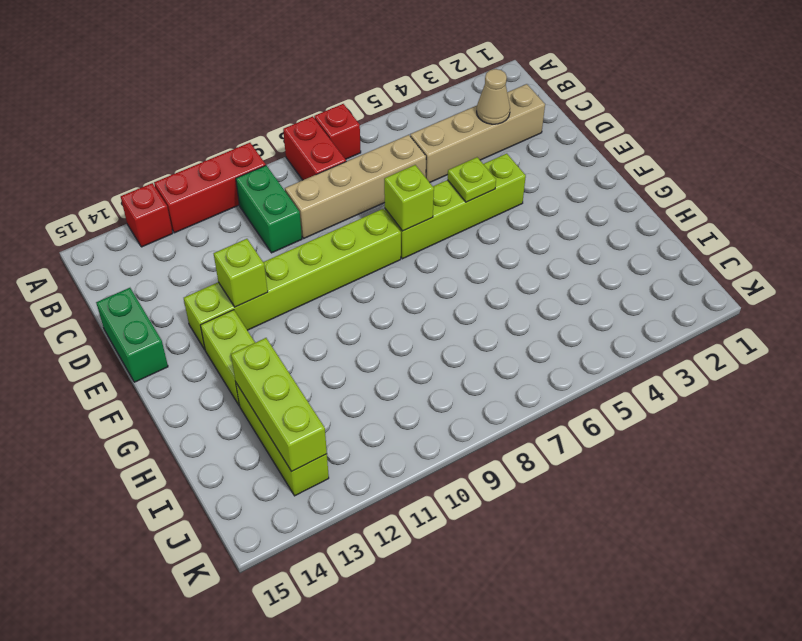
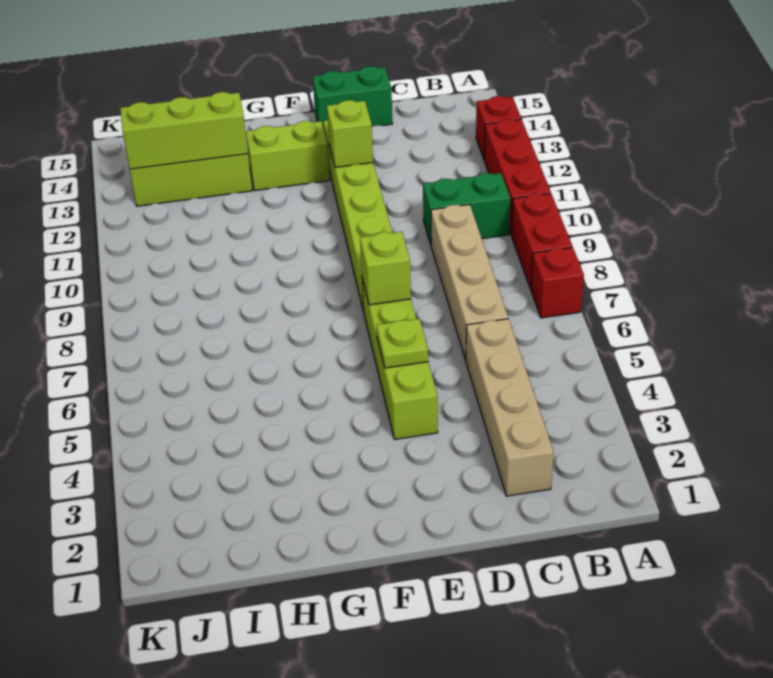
red brick A8:B8 level 1 -> red brick A8:A9 level 1
tan cone C3 level 2 -> none

